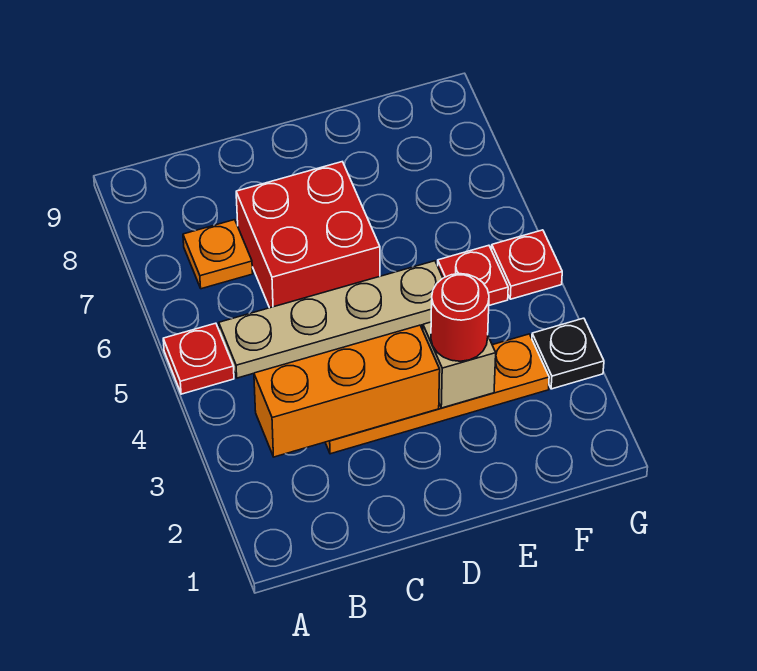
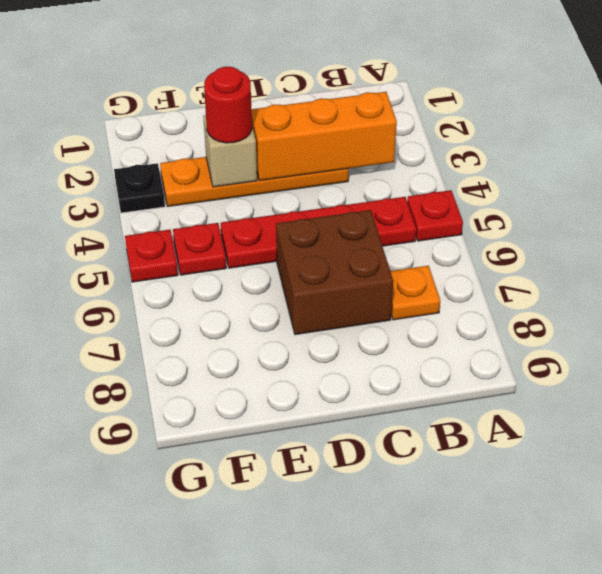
tan plate B5:E5 level 1 -> red plate B5:E5 level 1
red brick C6:D7 level 1 -> brown brick C6:D7 level 1

